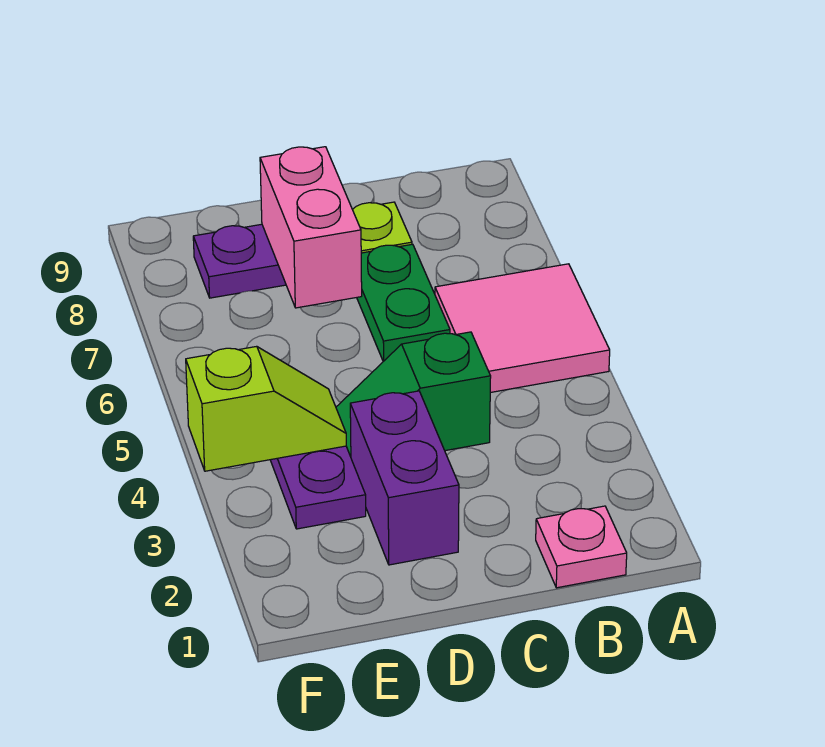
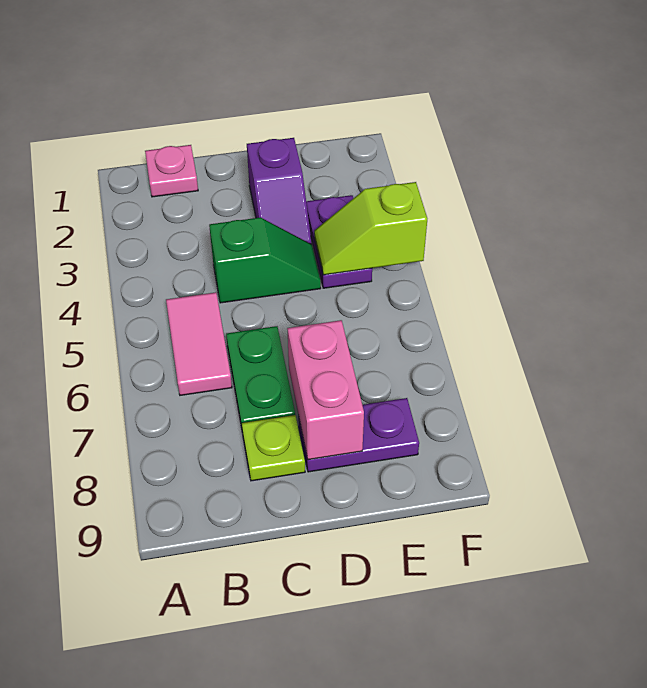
pink tile A5:B6 level 1 -> pink tile B5:B6 level 1
purple brick D2:D3 level 1 -> purple slope D2:D3 level 1 top 2

